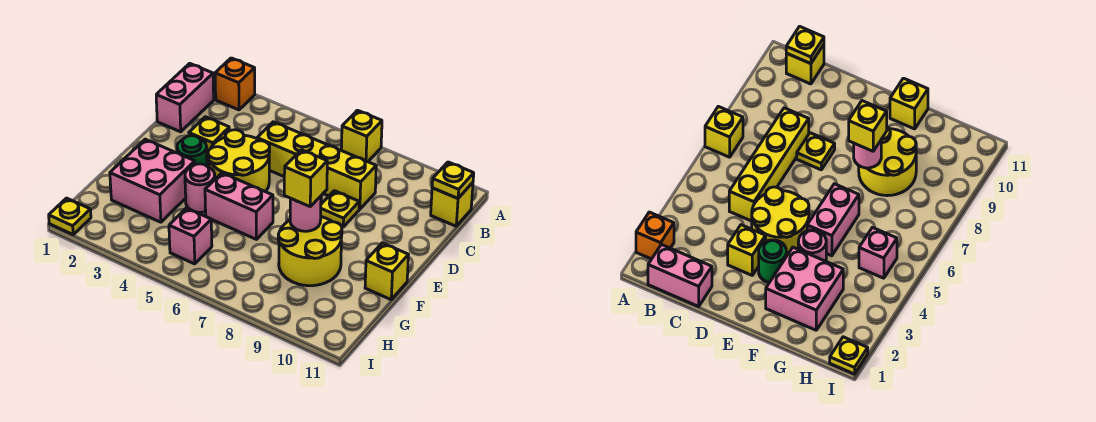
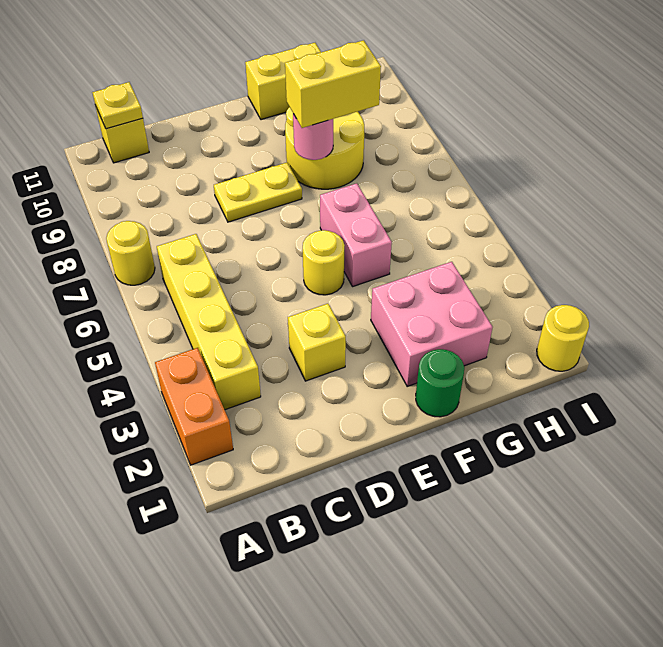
orange brick A2 level 1 -> orange brick A2:A3 level 1
yellow brick A7 level 1 -> yellow round brick A7 level 1
pink brick B1:C1 level 1 -> none
yellow brick C5:C8 level 1 -> yellow brick B3:B6 level 1
yellow round brick D4:E5 level 1 -> yellow round brick E5 level 1
yellow plate D8 level 1 -> yellow plate D8:E8 level 1
green round brick E3 level 1 -> green round brick F1 level 1
pink round brick F4 level 1 -> none
yellow brick F8 level 3 -> yellow brick F8:G8 level 3
yellow brick F11 level 1 -> yellow brick F11:G11 level 1
pink brick H5 level 1 -> none
yellow plate I1 level 1 -> yellow round brick I1 level 1

